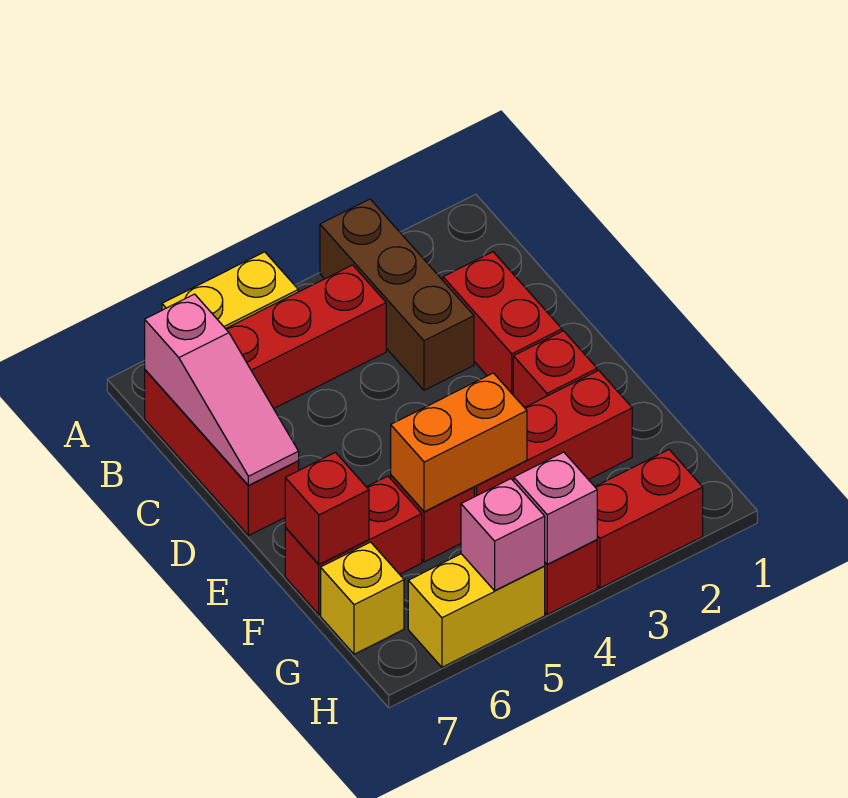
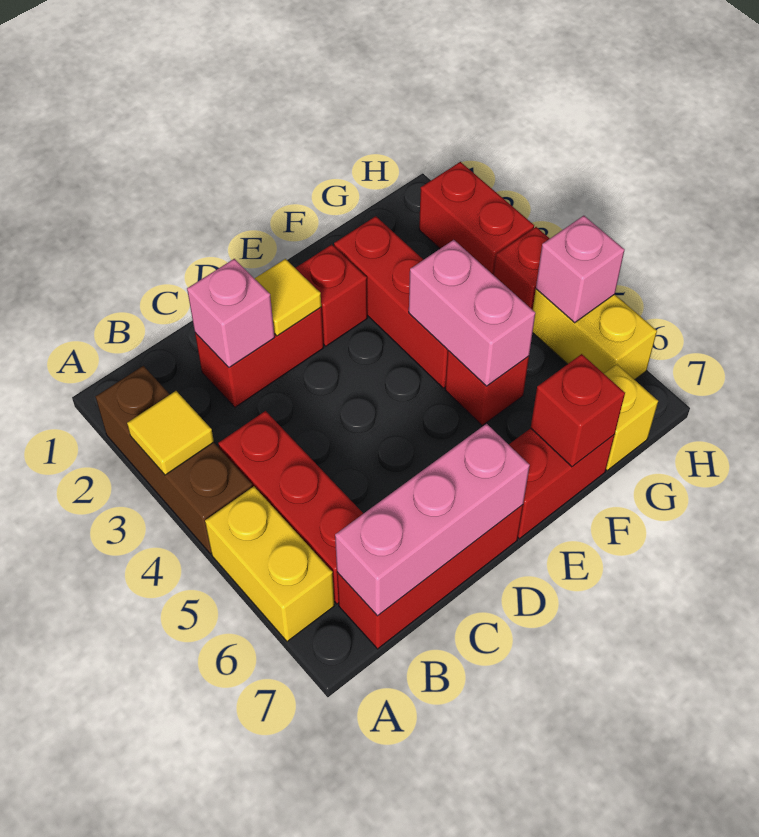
brown brick A3:C3 level 1 -> brown brick A2:A4 level 1
none -> yellow tile A3 level 2
pink slope B7:D7 level 2 top B -> pink brick B7:D7 level 2
none -> yellow tile D2 level 2
orange brick F4:F5 level 2 -> pink brick F4:F5 level 2
red brick F6:F7 level 1 -> red brick E7:F7 level 1
pink brick H4 level 2 -> pink brick C2 level 2

